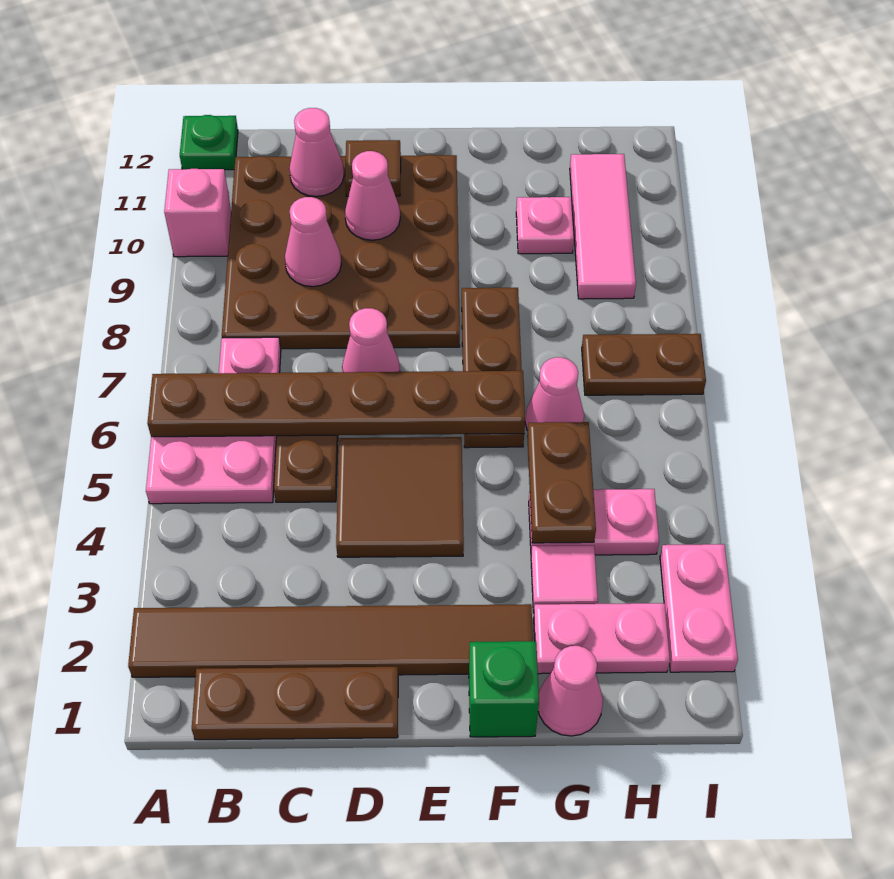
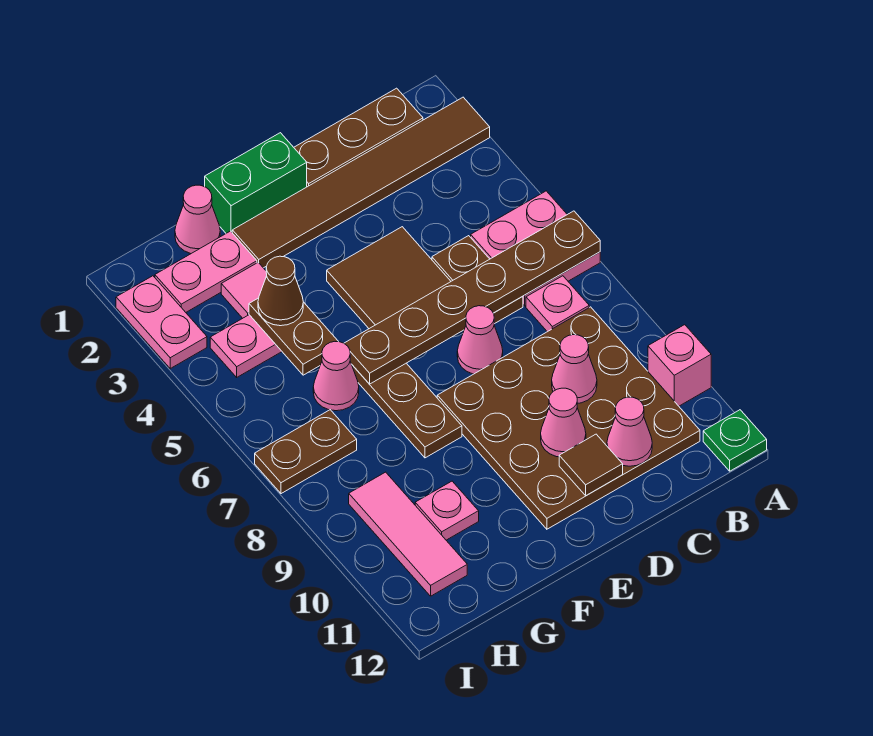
green brick F1 level 1 -> green brick E1:F1 level 1
none -> brown cone G4 level 3

